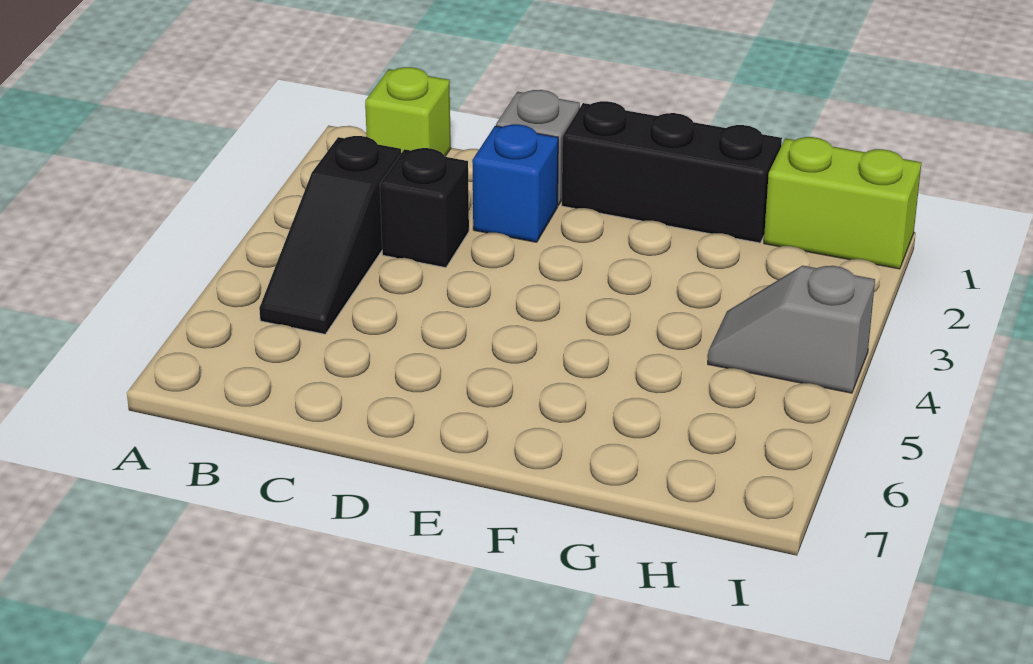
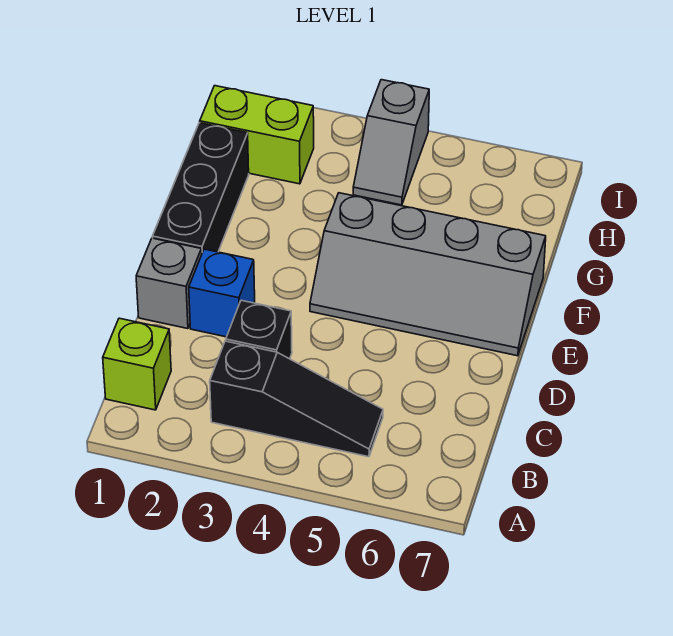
none -> grey slope E4:F7 level 1 top F
lime brick H1:I1 level 1 -> lime brick H1:H2 level 1

